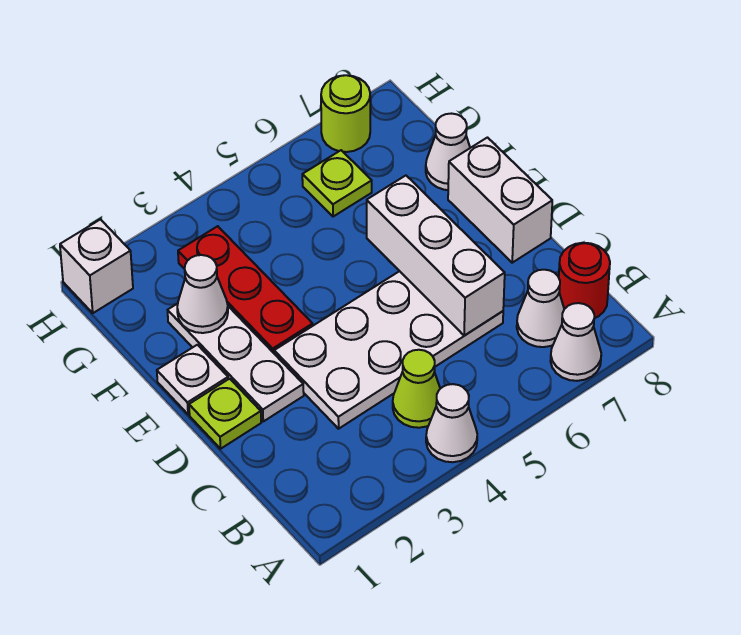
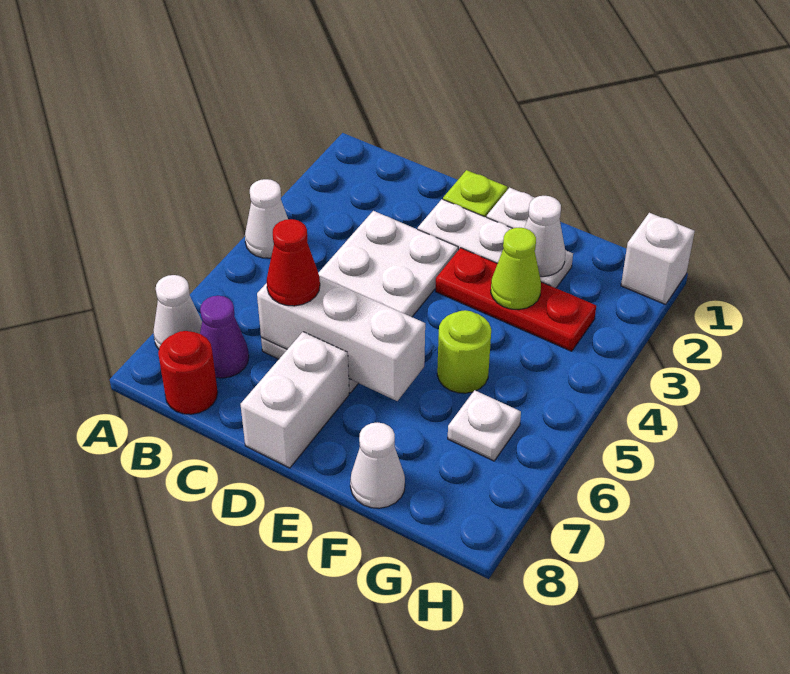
lime cone B4 level 1 -> lime cone F3 level 2
white cone B7 level 1 -> purple cone B7 level 1
none -> red cone C6 level 3
white brick D8:E8 level 1 -> white brick D7:D8 level 1
lime plate G6 level 1 -> white plate G6 level 1
lime round brick H7 level 1 -> lime round brick F5 level 1

